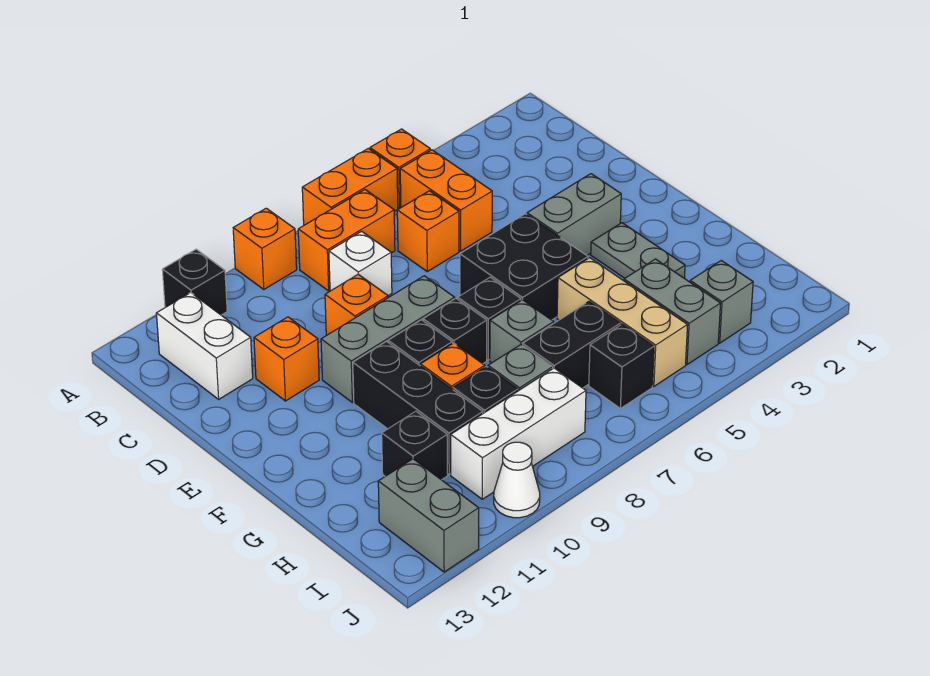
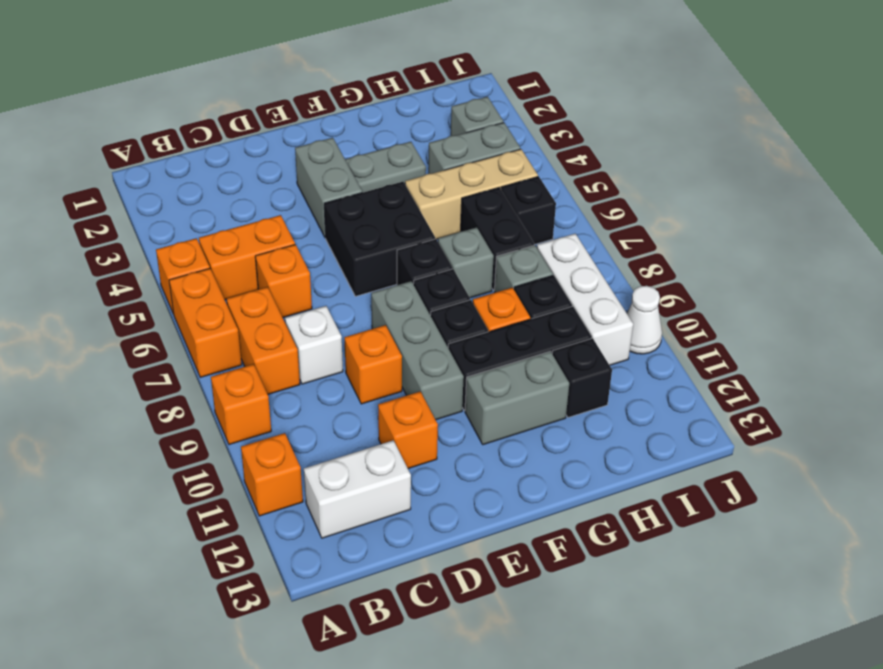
black brick A11 level 1 -> orange brick A11 level 1
grey brick I12:J12 level 1 -> grey brick F11:G11 level 1

